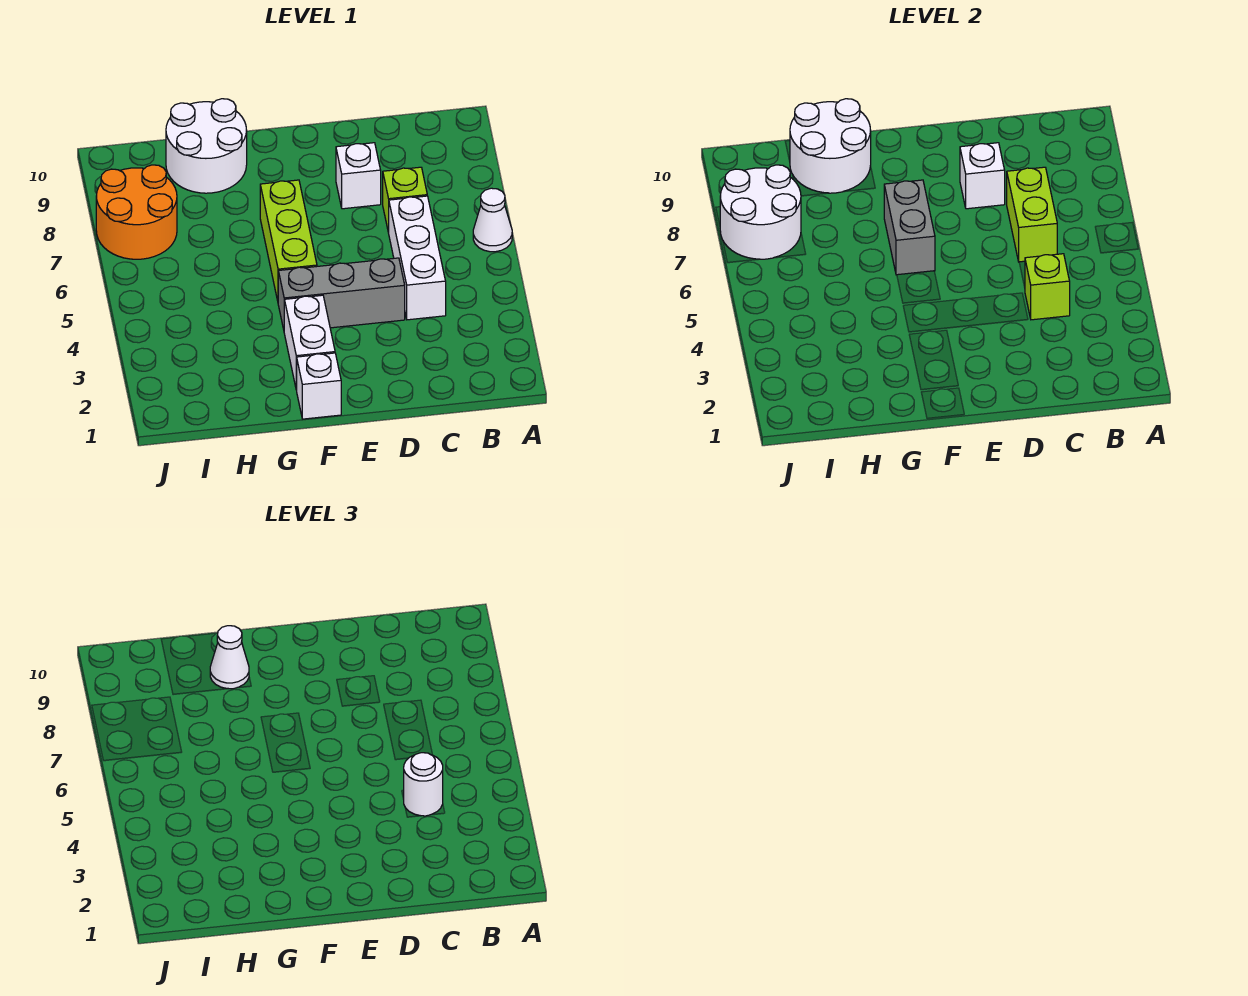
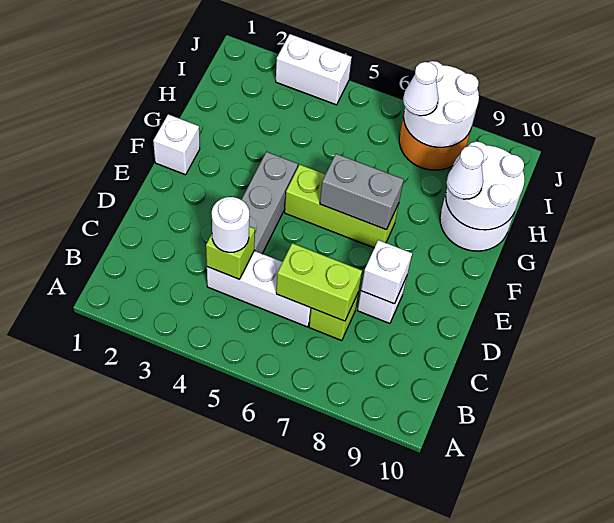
white cone A6 level 1 -> white cone I7 level 3
white brick F2:F3 level 1 -> white brick J3:J4 level 1

